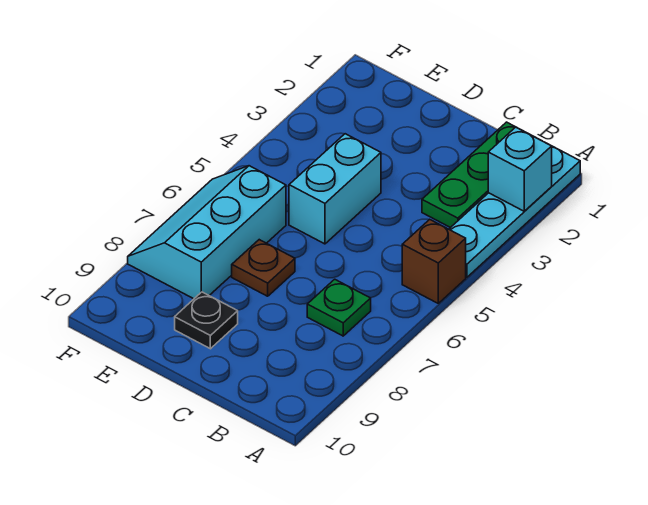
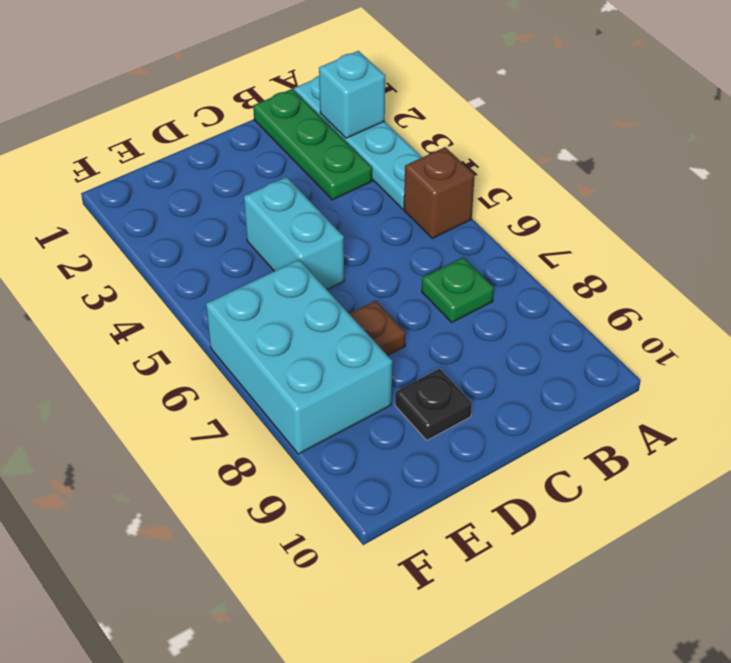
cyan slope E6:F8 level 1 top E -> cyan brick E6:F8 level 1

